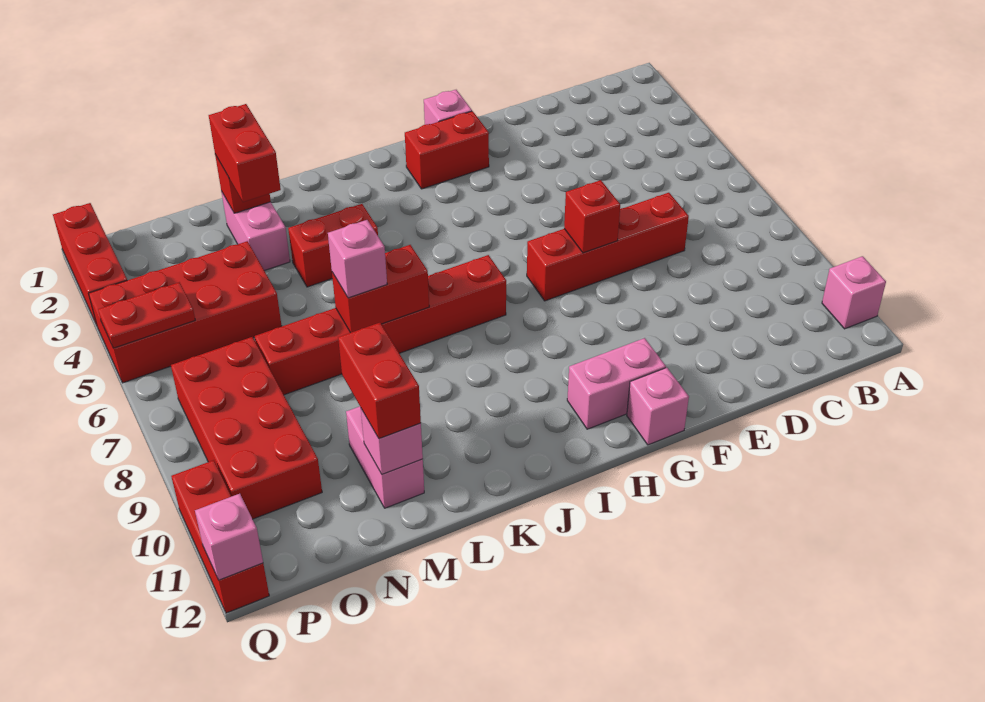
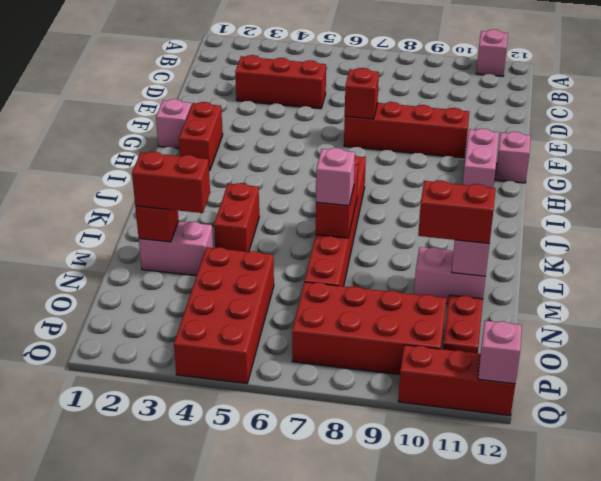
red brick D7:G7 level 1 -> red brick F7:F10 level 1
red plate P5:Q5 level 2 -> red plate N11:O11 level 1
red brick Q1:Q3 level 1 -> red brick D3:D5 level 1

